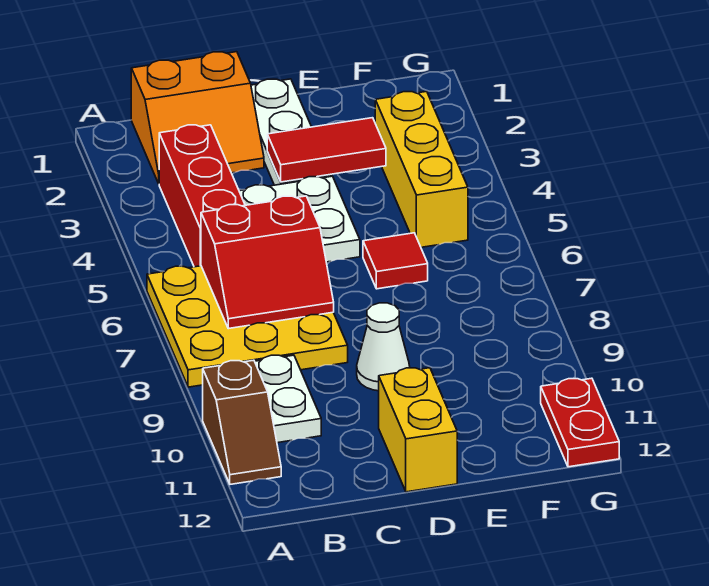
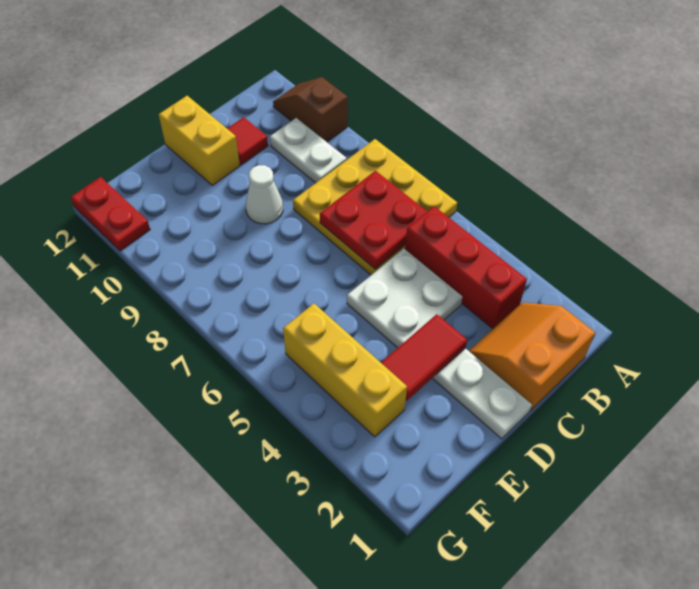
red slope B6:C7 level 2 top 6 -> red plate B6:C7 level 2
red tile E6 level 1 -> red tile C11 level 1

